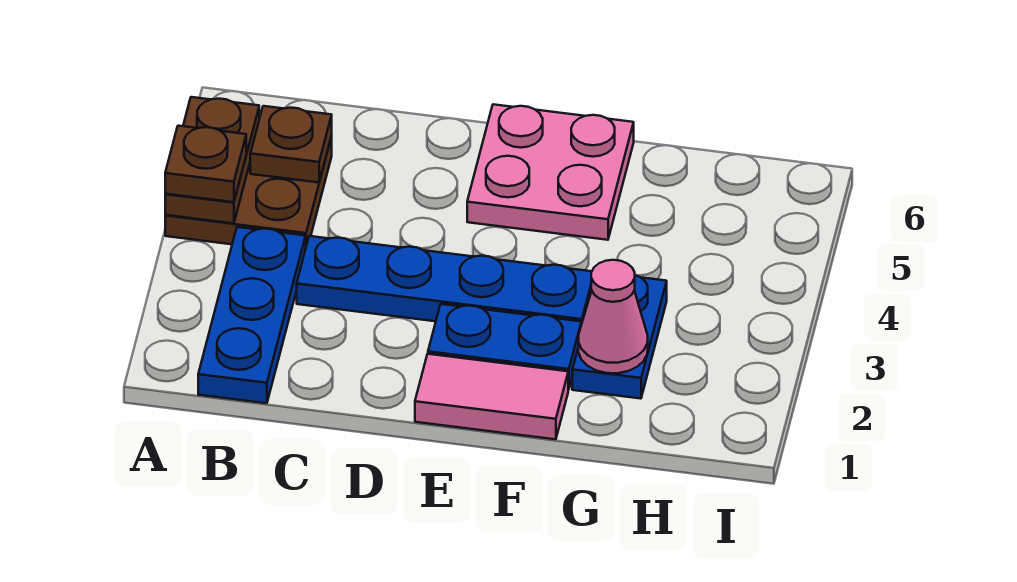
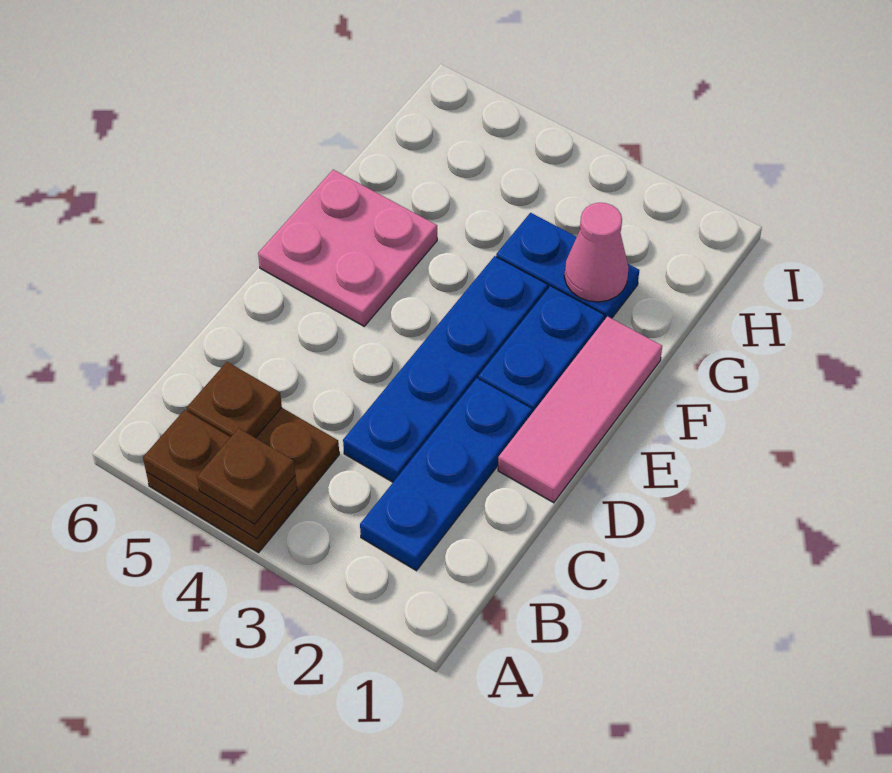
blue plate B1:B3 level 1 -> blue plate B2:D2 level 1
pink tile E1:F1 level 1 -> pink tile D1:F1 level 1

